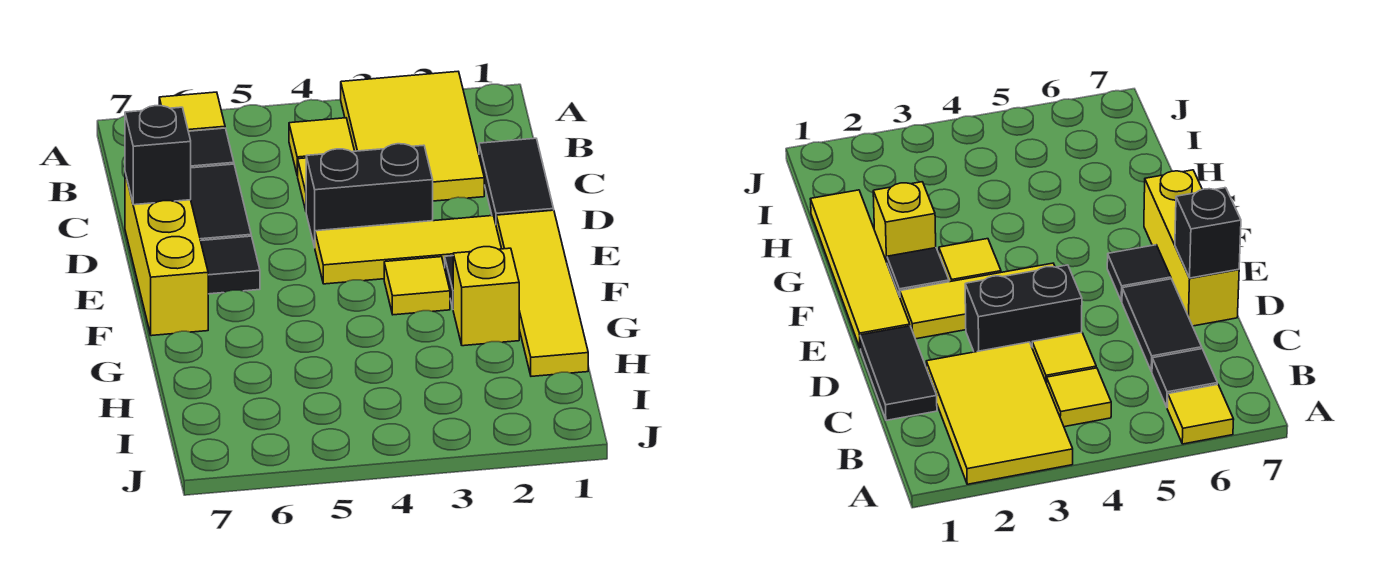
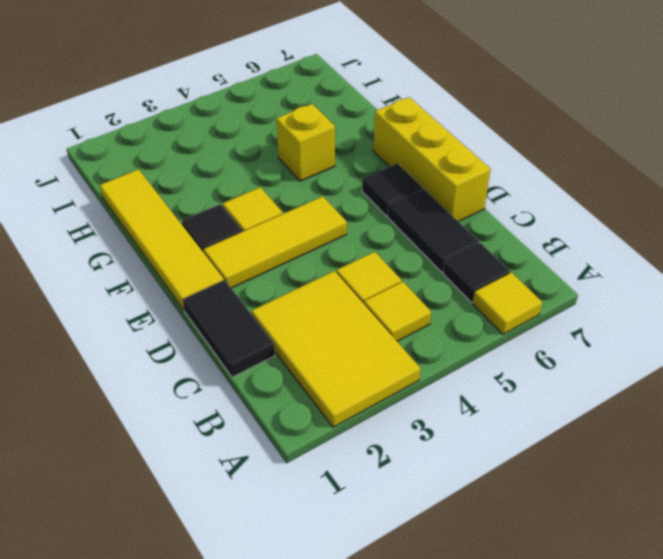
black brick D3:D4 level 1 -> none
black brick D7 level 2 -> none
yellow brick G2 level 1 -> yellow brick G5 level 1

